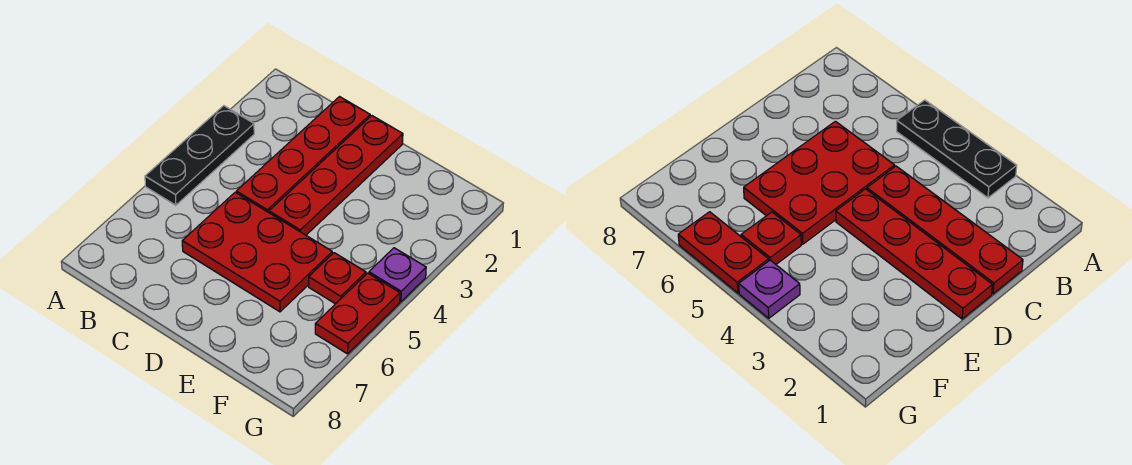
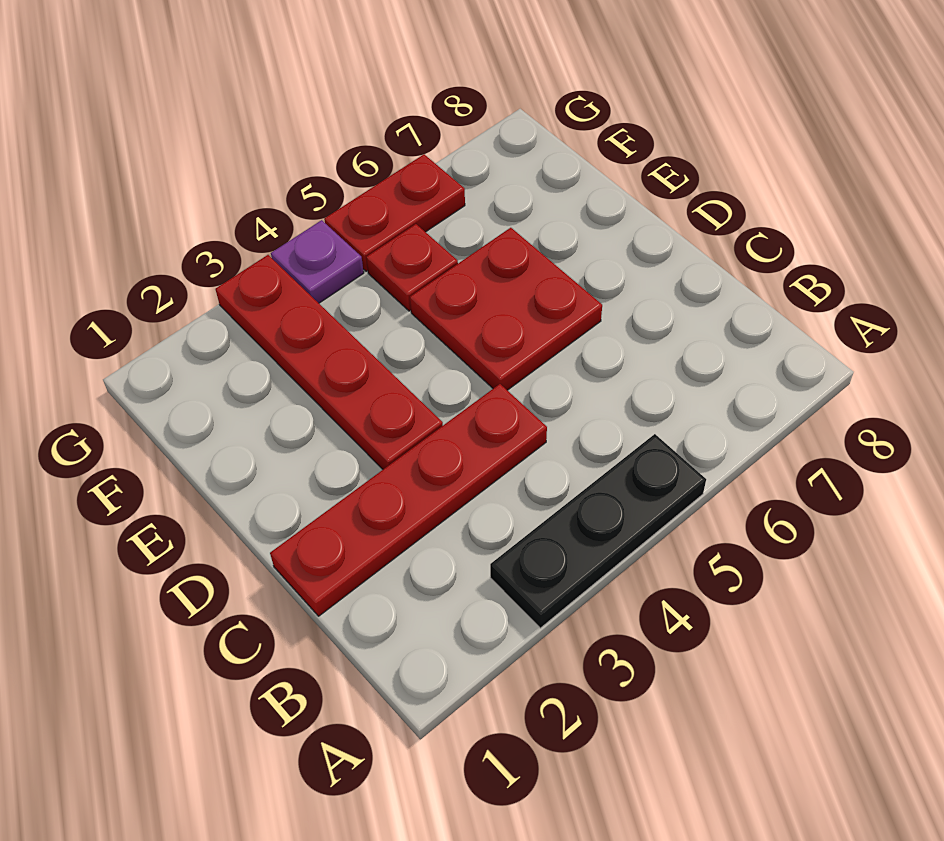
red plate C5:E6 level 1 -> red plate D5:E6 level 1
red plate D1:D4 level 1 -> red plate D3:G3 level 1

